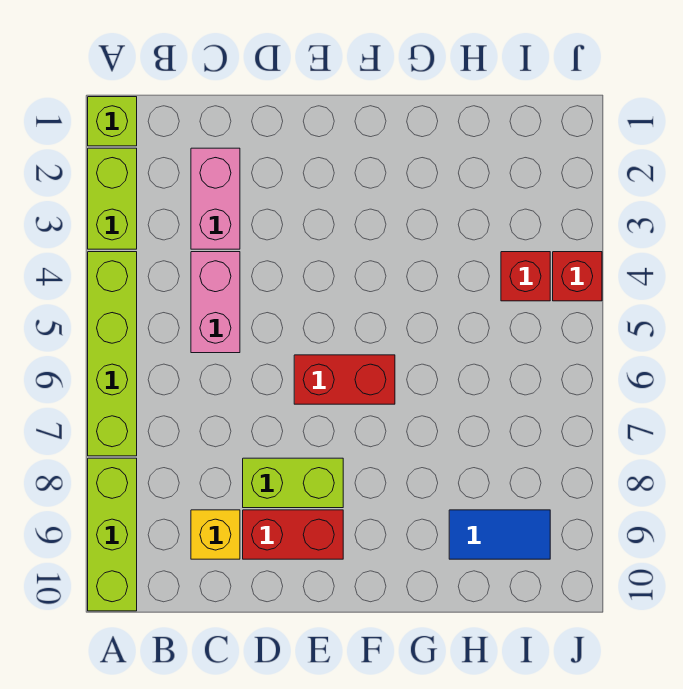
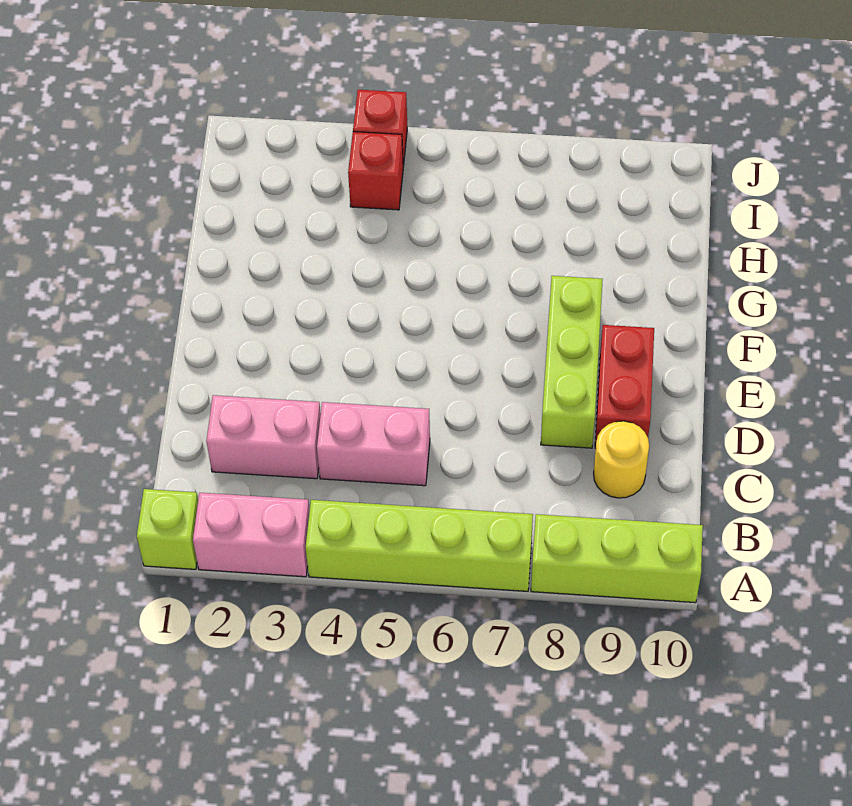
lime brick A2:A3 level 1 -> pink brick A2:A3 level 1
yellow brick C9 level 1 -> yellow round brick C9 level 1
lime brick D8:E8 level 1 -> lime brick D8:F8 level 1
red brick E6:F6 level 1 -> none
blue tile H9:I9 level 1 -> none

